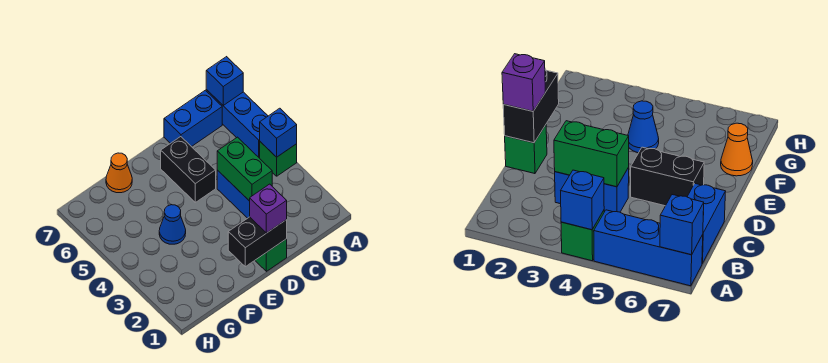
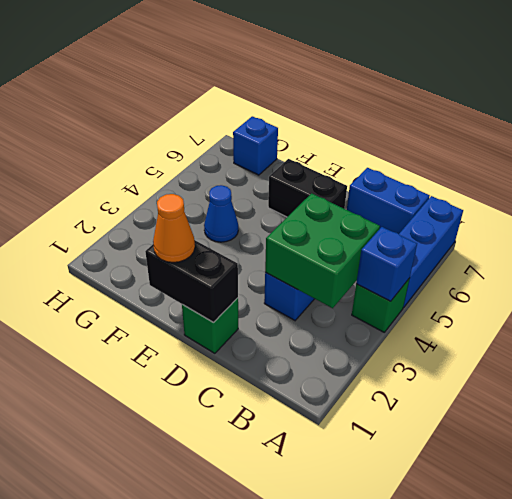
blue brick A7 level 2 -> blue brick G7 level 1
green brick C3:C4 level 2 -> green brick B3:C4 level 2
purple brick D1 level 3 -> none
black brick D5:D6 level 1 -> black brick D6:E6 level 1
orange cone F7 level 1 -> orange cone E1 level 3

